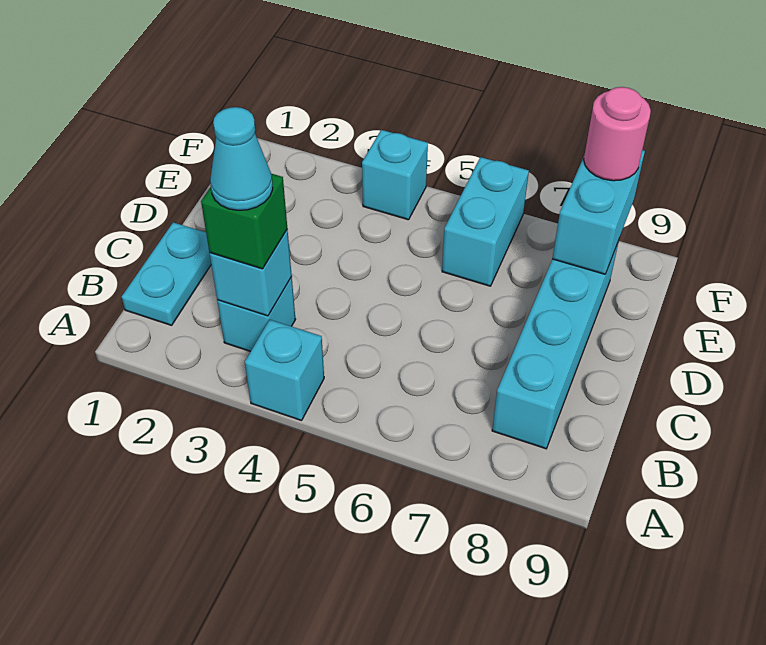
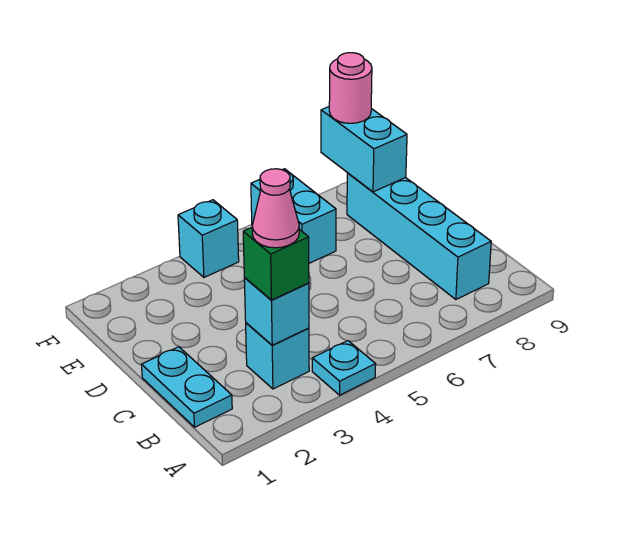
cyan brick A4 level 1 -> cyan plate A4 level 1
cyan cone B3 level 4 -> pink cone B3 level 4

